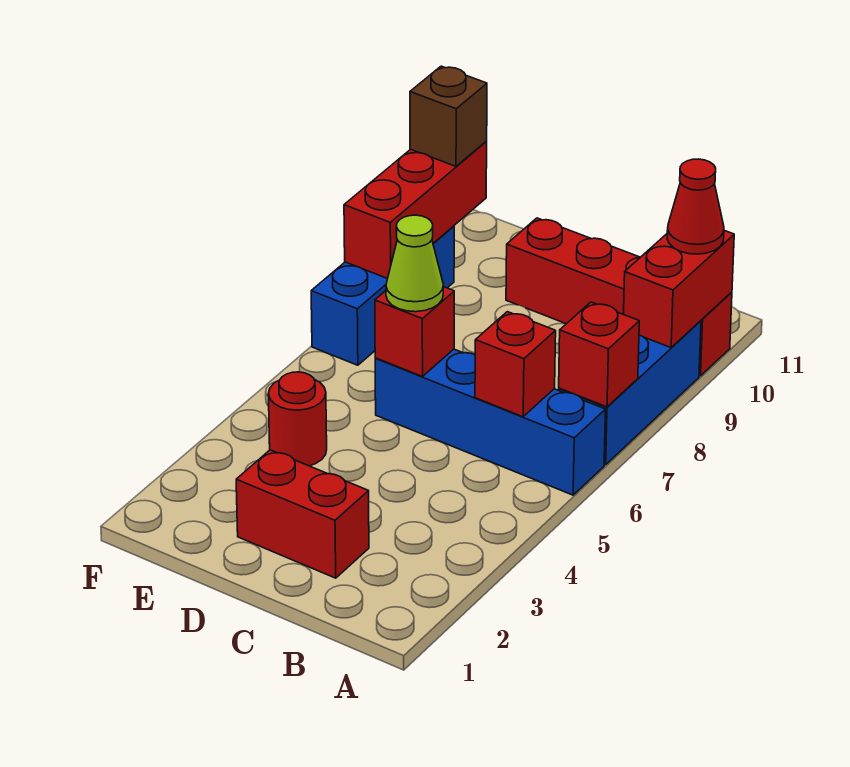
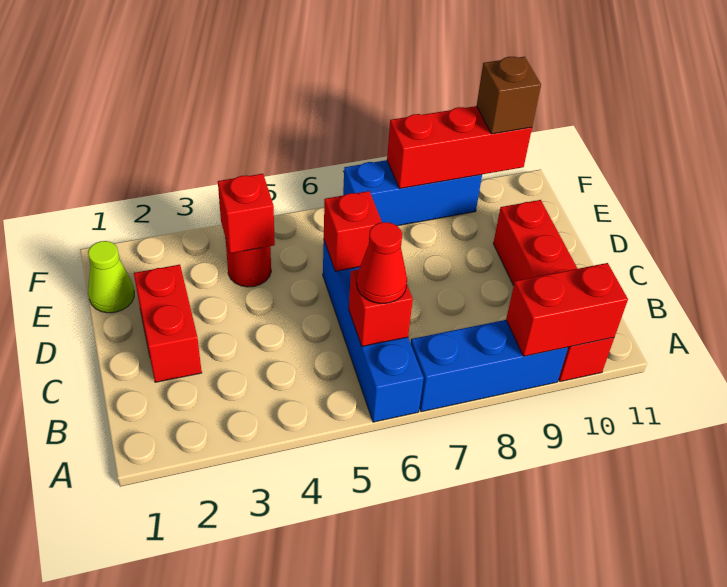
red brick A7 level 2 -> red brick E4 level 2
red cone A10 level 3 -> red cone B6 level 3
lime cone D6 level 3 -> lime cone E1 level 1

